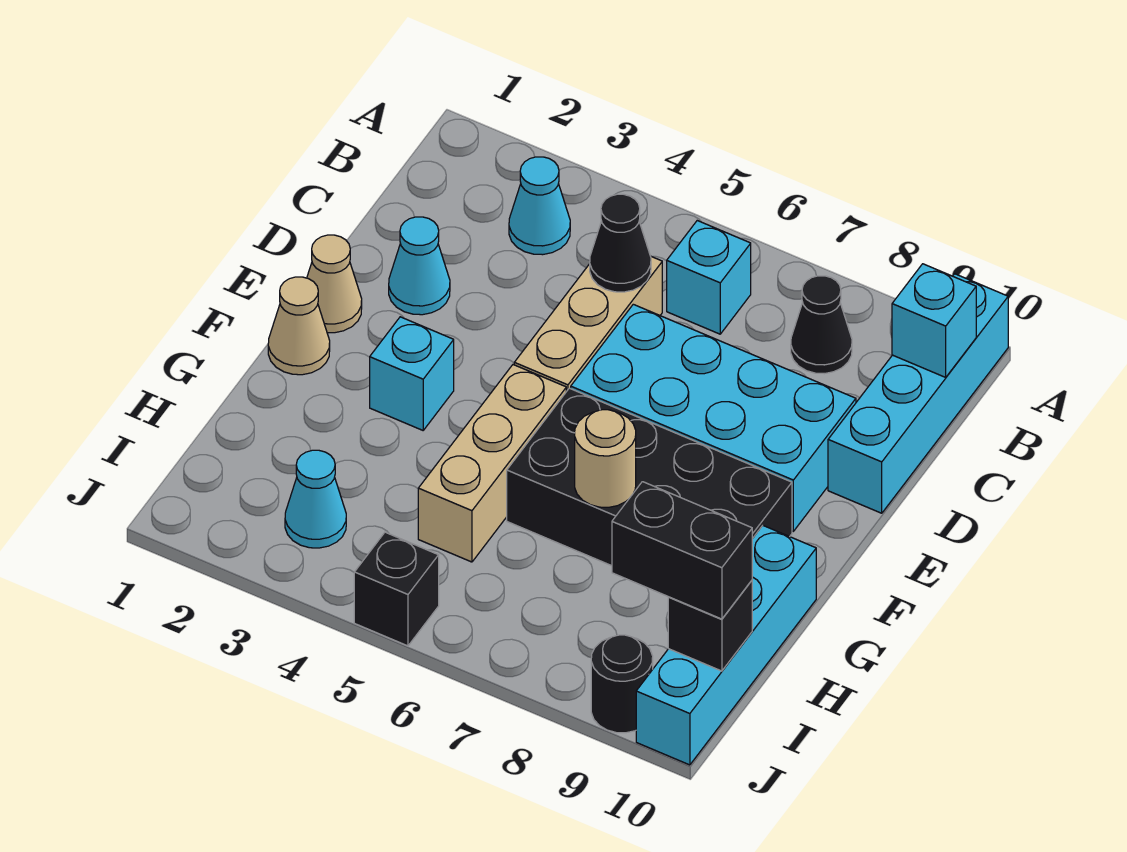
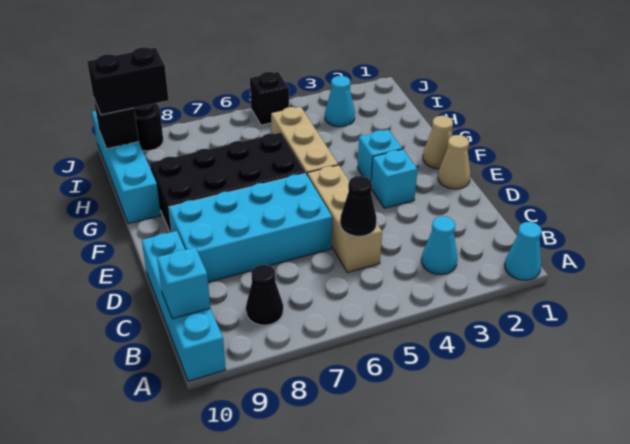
cyan brick B6 level 1 -> cyan brick E3 level 1
cyan cone D2 level 1 -> cyan cone A1 level 1
tan round brick G7 level 2 -> none

